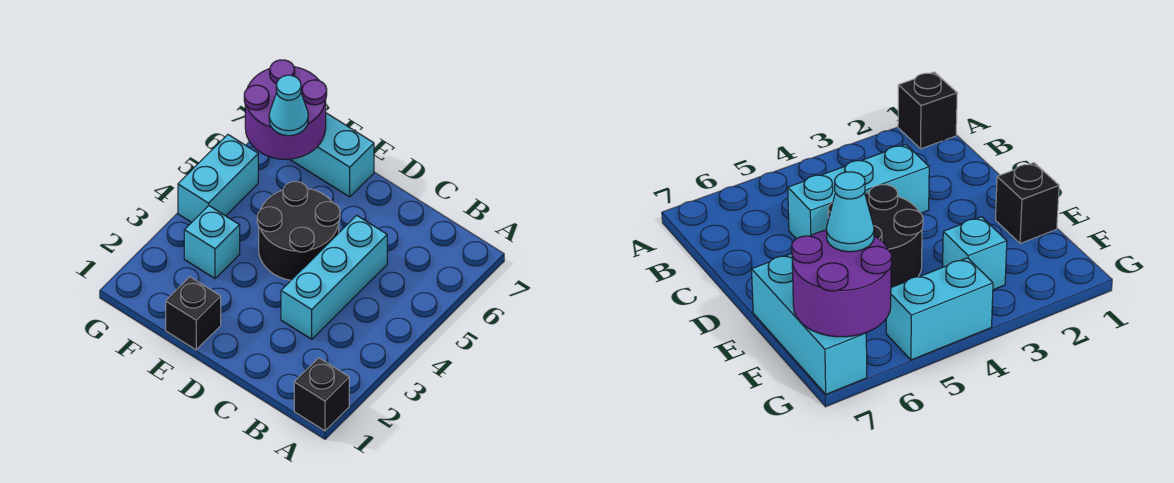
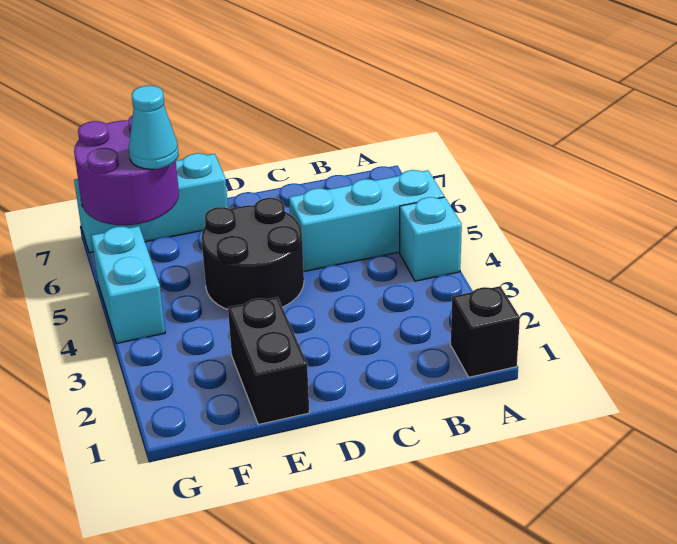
cyan brick C3:C5 level 1 -> cyan brick A5:C5 level 1
black brick E1 level 1 -> black brick E1:E2 level 1
cyan brick F3 level 1 -> cyan brick A4 level 1

